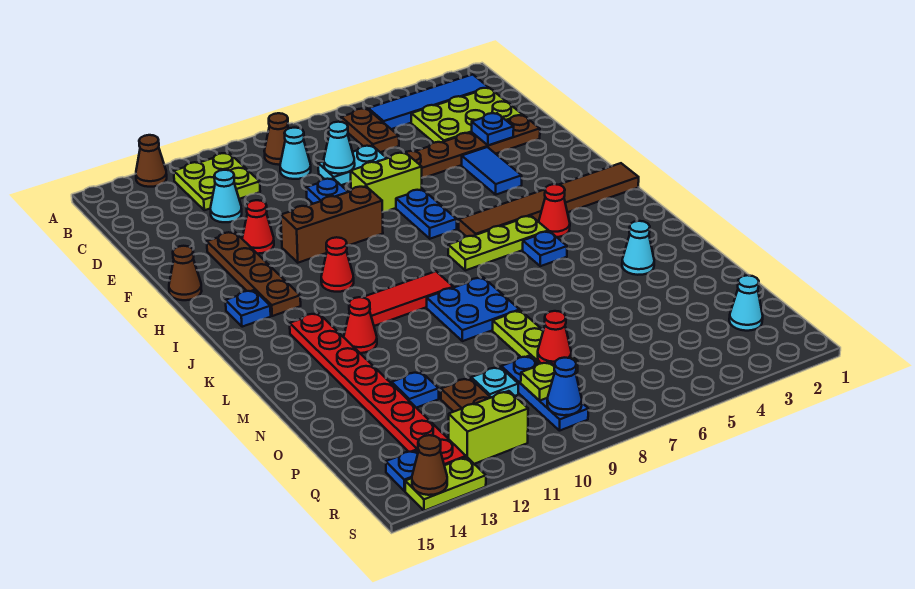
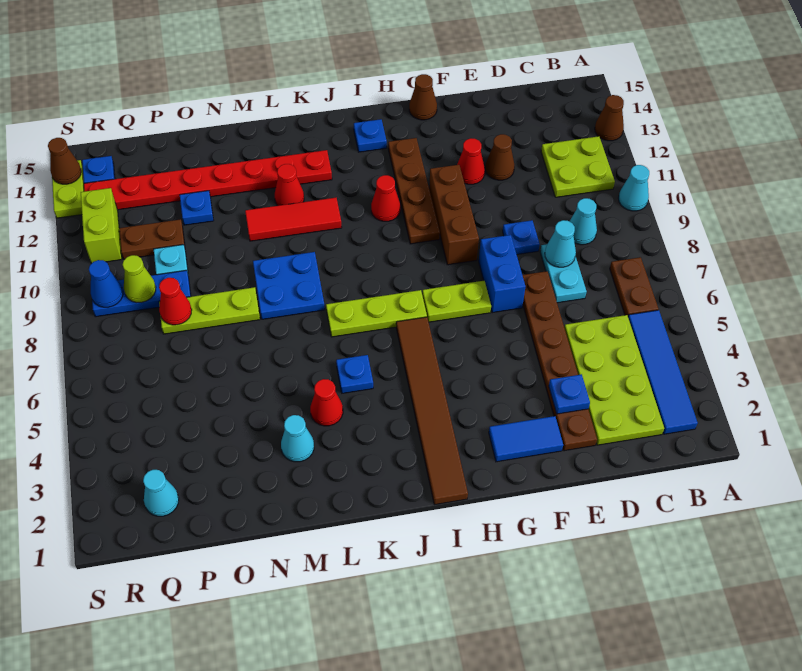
brown plate B6:C6 level 1 -> brown plate B6:B7 level 1
brown cone B9 level 1 -> brown cone E12 level 1
lime plate C2:D4 level 1 -> lime plate C2:D5 level 1
cyan cone D12 level 1 -> cyan cone A10 level 1
blue tile F4:G4 level 1 -> blue tile F2:G2 level 1
lime brick F7:F8 level 1 -> blue brick F7:F8 level 1
brown plate F13:I13 level 1 -> brown plate H10:H13 level 1
blue plate G7:H7 level 1 -> lime plate G7:H7 level 1
red cone J4 level 1 -> red cone L4 level 1
lime plate J5:J7 level 1 -> lime plate I7:K7 level 1
red tile K9:K11 level 1 -> red tile K11:M11 level 1
lime plate Q9 level 2 -> lime cone Q9 level 2

